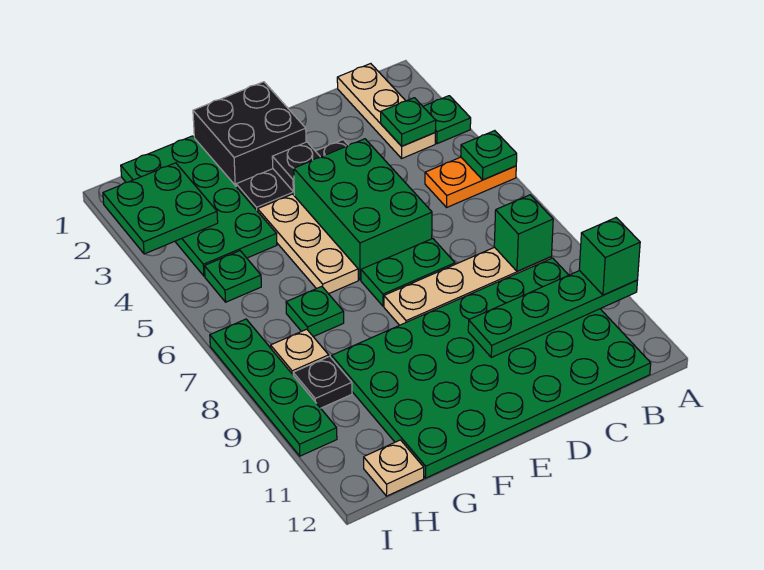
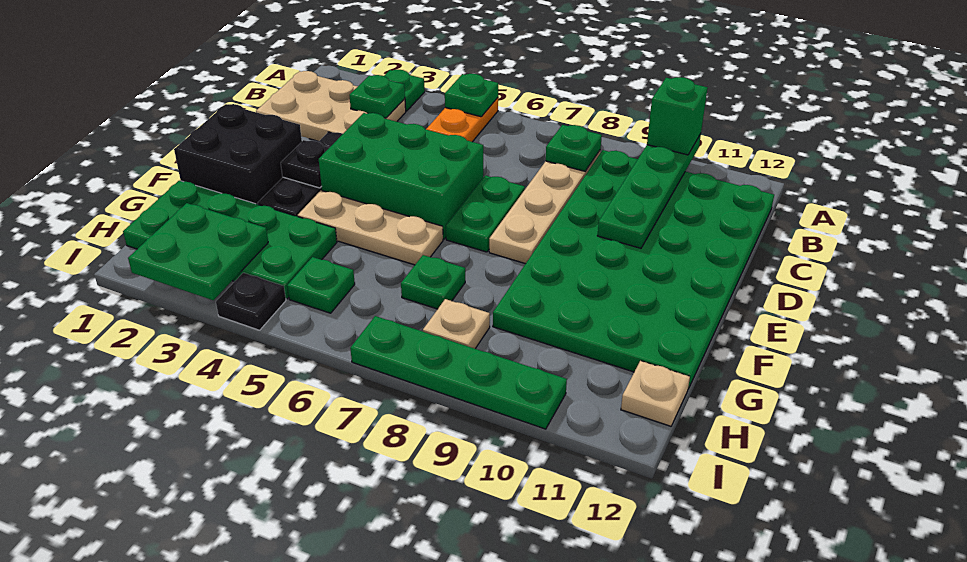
tan plate B1:B3 level 1 -> tan plate B1:C3 level 1
green brick B8 level 2 -> green plate B8 level 2
black plate H9 level 1 -> black plate I4 level 1

